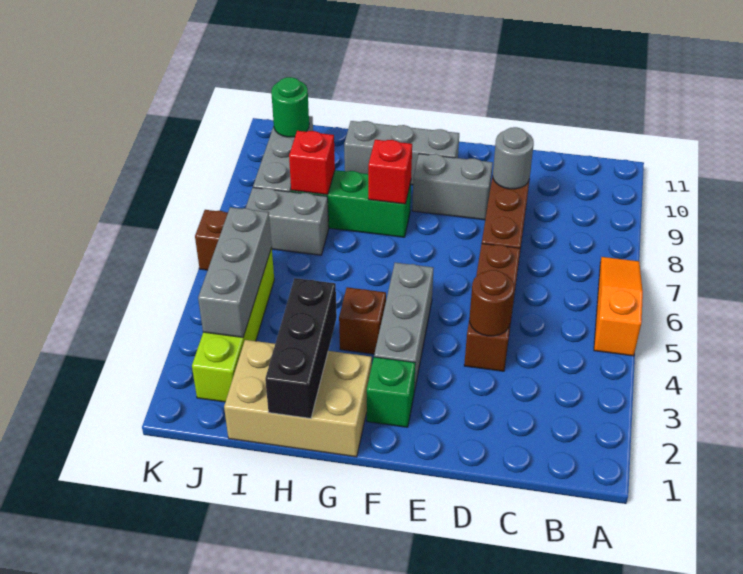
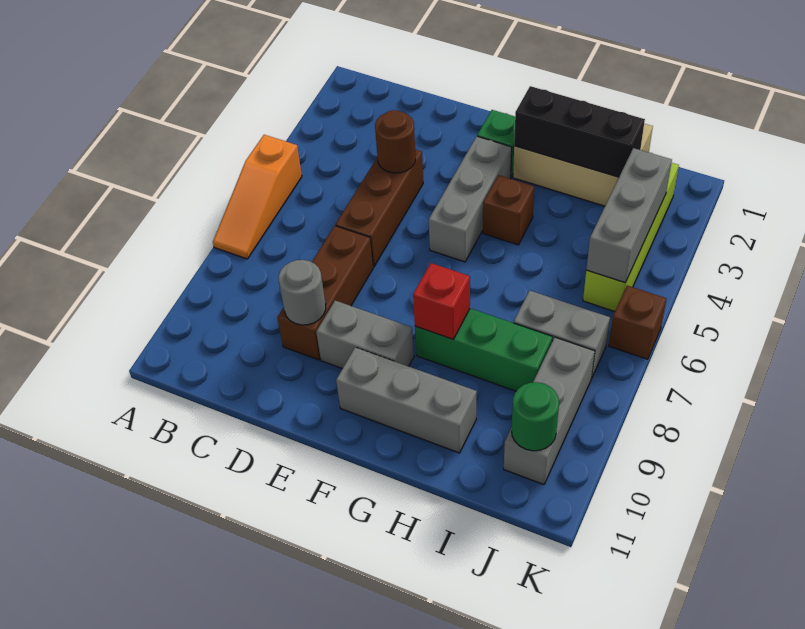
black brick H1:H3 level 2 -> black brick G2:I2 level 2
red brick I8 level 2 -> none

